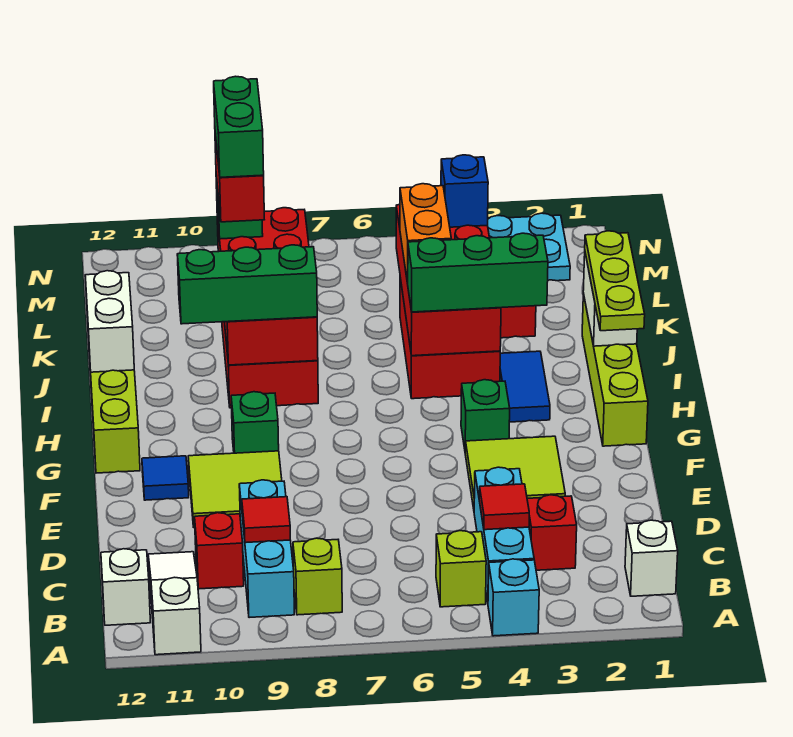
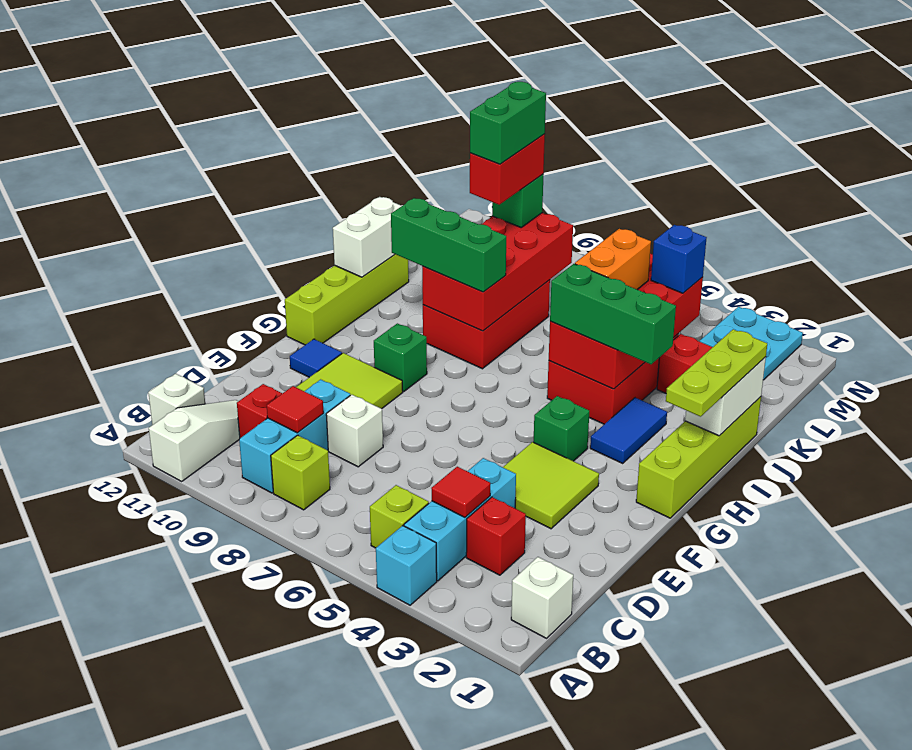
none -> white brick D8 level 1

